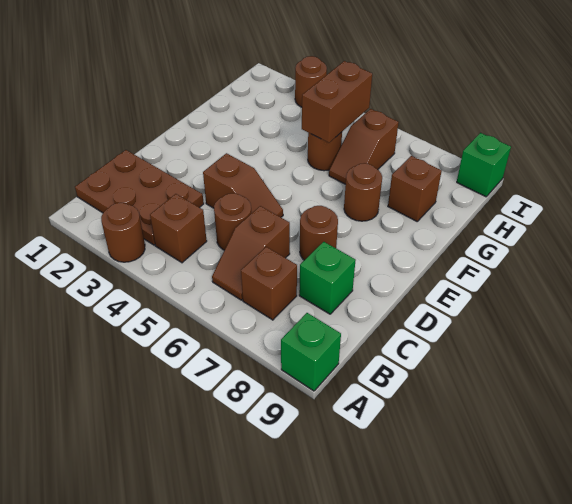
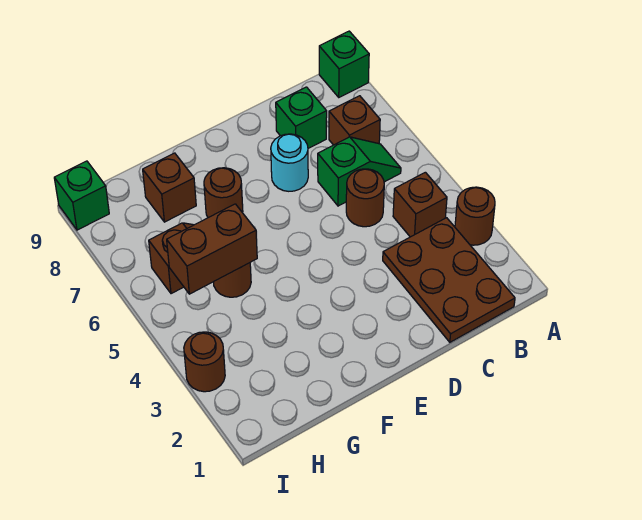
brown slope B6:C6 level 1 top C -> green slope B6:C6 level 1 top C
brown slope D4:D5 level 1 top 4 -> none
brown round brick D7 level 1 -> cyan round brick D7 level 1

